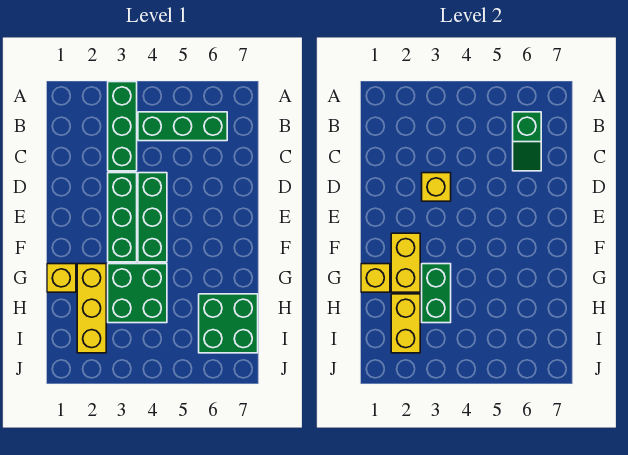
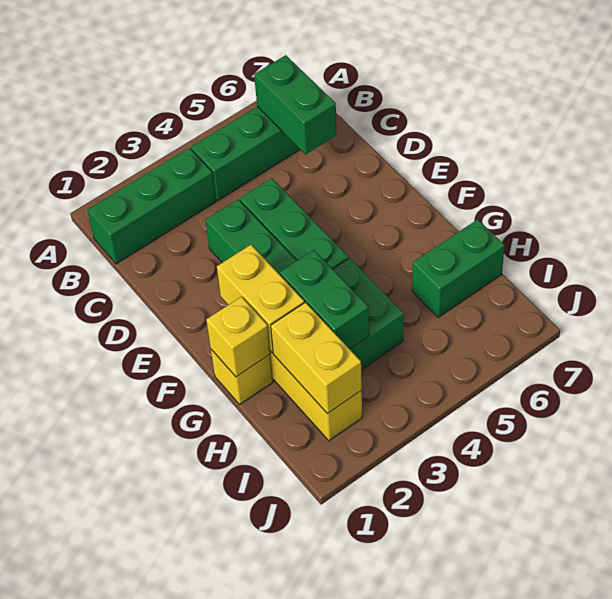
green brick A3:C3 level 1 -> green brick B1:B3 level 1
green slope B6:C6 level 2 top B -> green brick B6:C6 level 2
yellow brick D3 level 2 -> none
green brick H6:I7 level 1 -> green brick H6:H7 level 1

